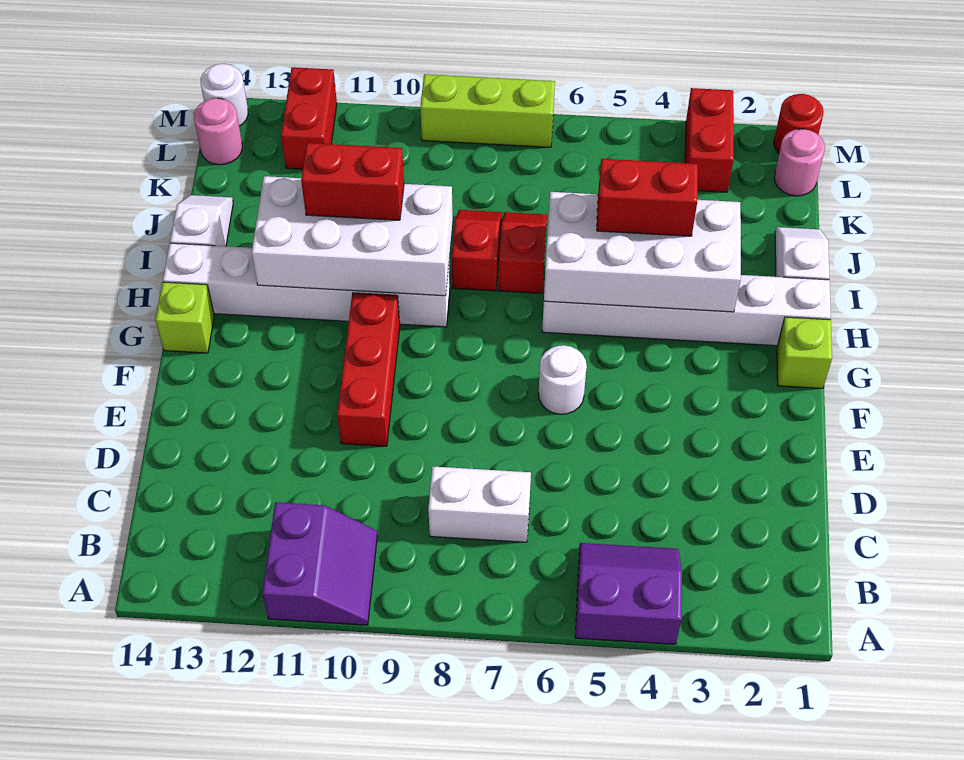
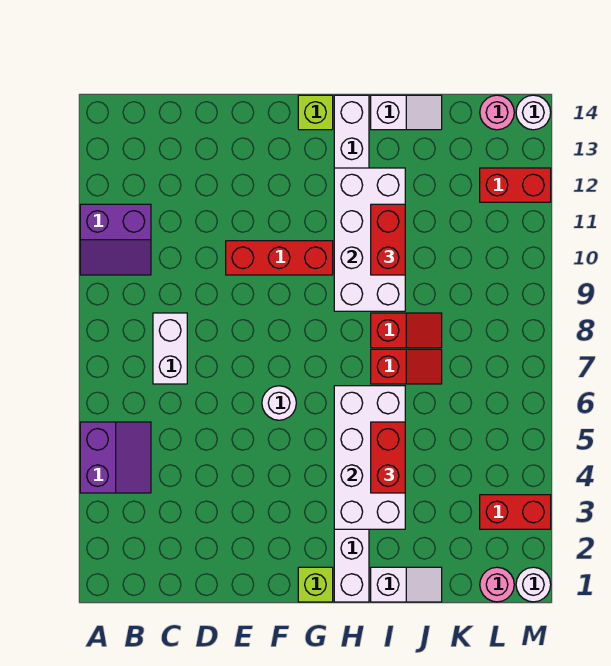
red round brick M1 level 1 -> white round brick M1 level 1
lime brick M7:M9 level 1 -> none

